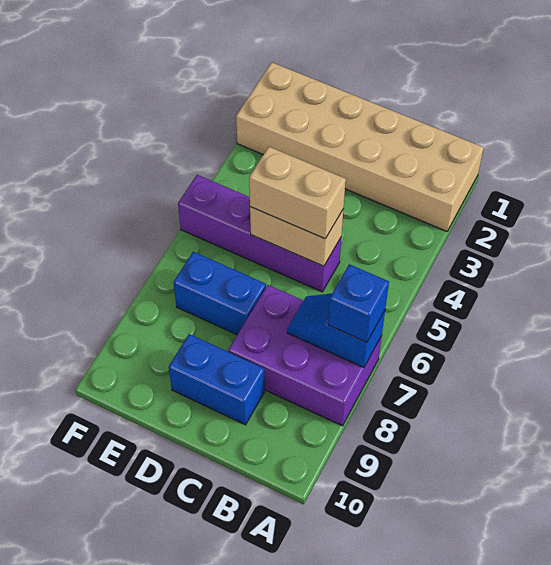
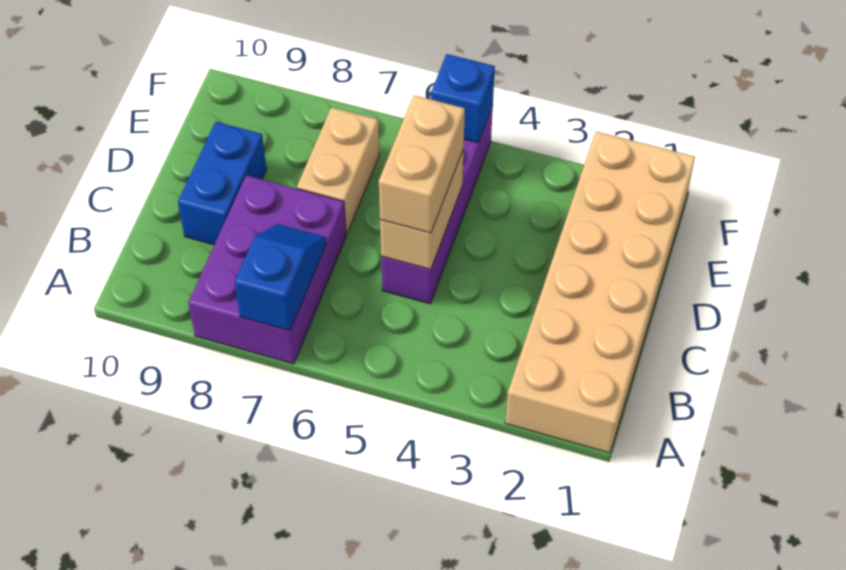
blue brick A7 level 3 -> blue brick F5 level 2
blue brick D7:E7 level 1 -> tan brick D7:E7 level 1

